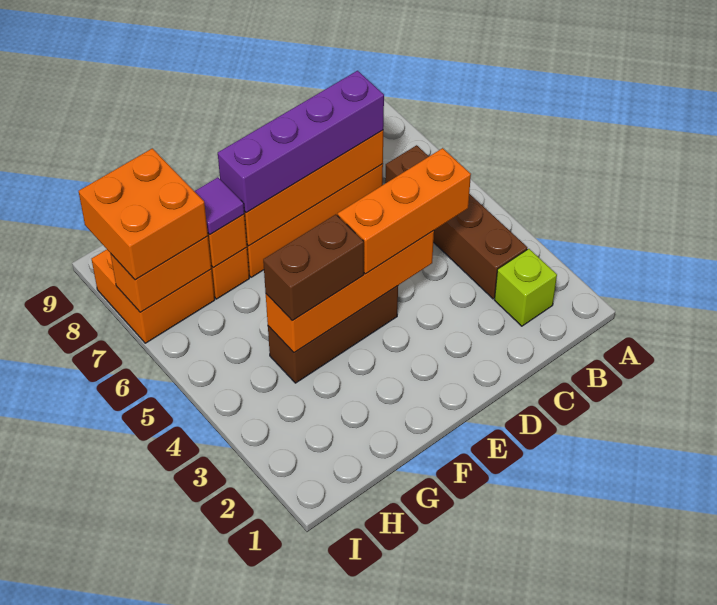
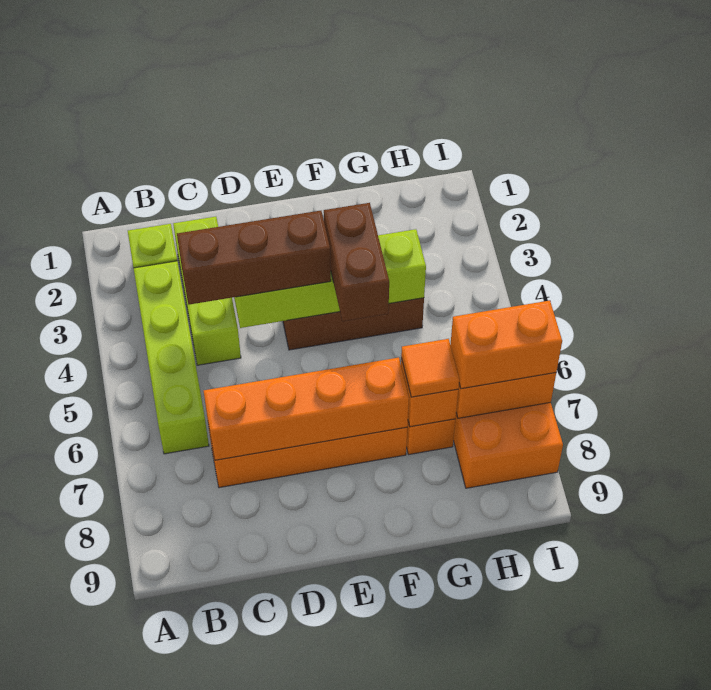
brown brick B3:B6 level 1 -> lime brick B3:B6 level 1
none -> lime brick C2:C4 level 1
orange brick C4:E4 level 3 -> brown brick C4:E4 level 3
purple brick C7:F7 level 3 -> none
orange brick D4:G4 level 2 -> lime brick D4:G4 level 2
brown brick F4:G4 level 3 -> brown brick F4:F5 level 3
purple tile G7 level 3 -> orange tile G7 level 3
orange brick H7:I8 level 3 -> orange brick H7:I7 level 3

